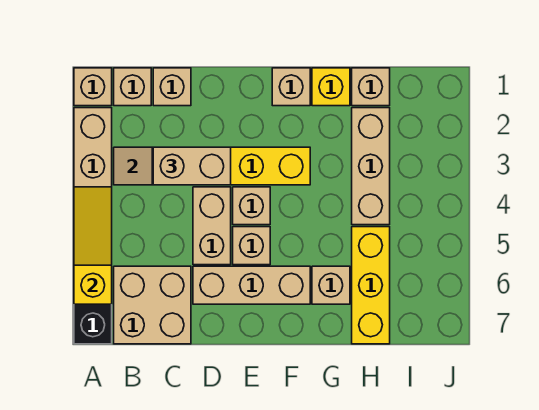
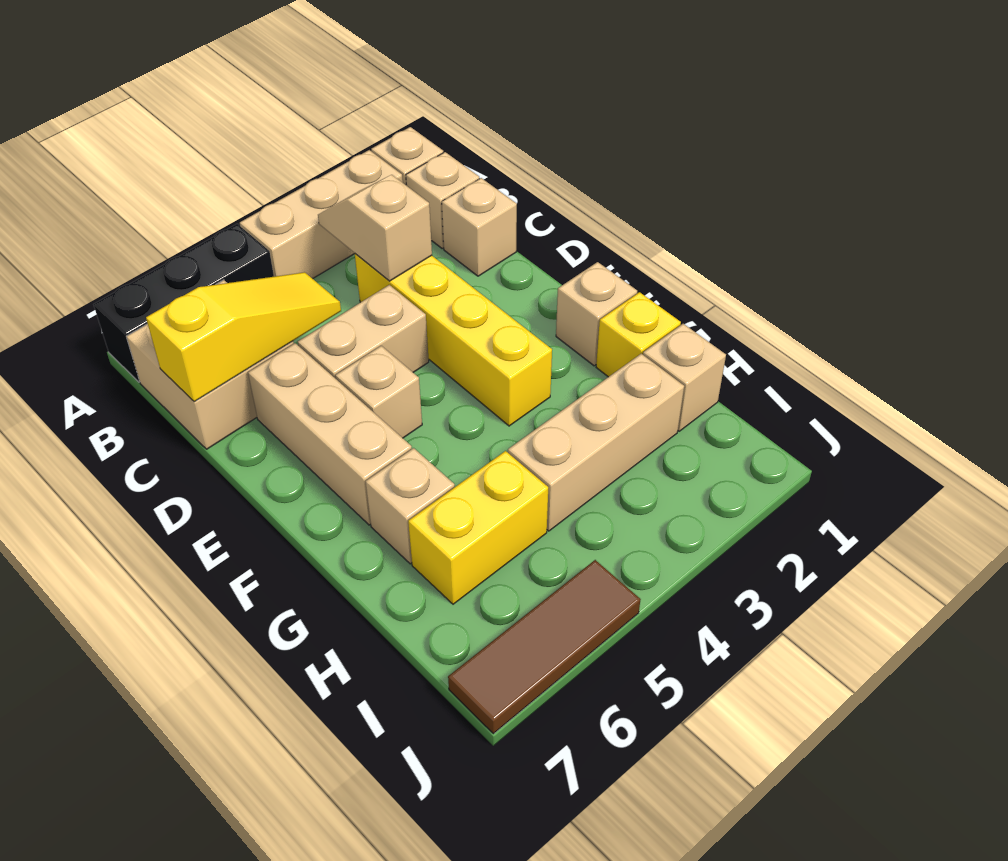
yellow slope A4:A6 level 2 top 6 -> yellow slope C5:C7 level 2 top 7
tan brick C3:D3 level 3 -> none
tan brick E4 level 1 -> none
yellow brick H5:H7 level 1 -> yellow brick H5:H6 level 1
none -> brown tile J5:J7 level 1

